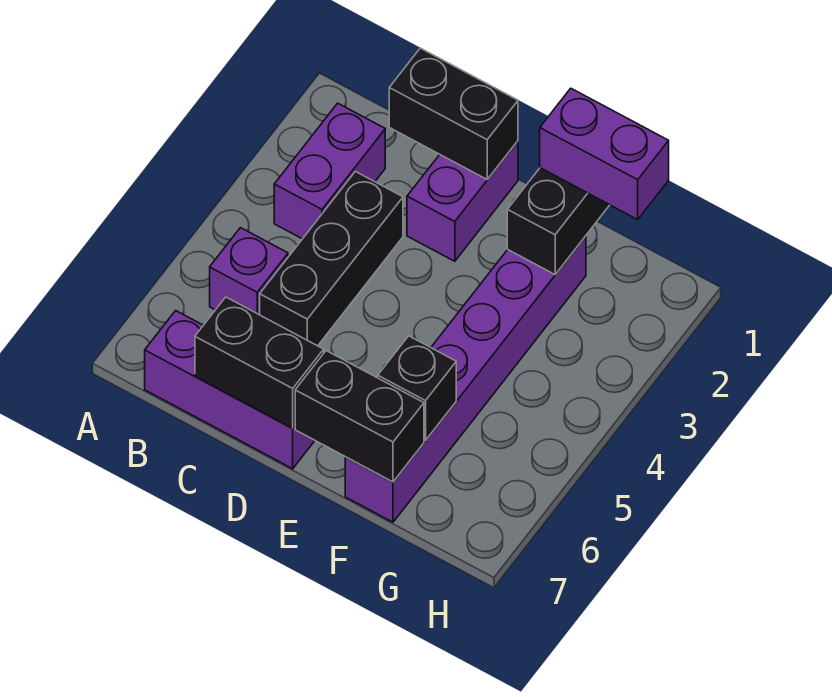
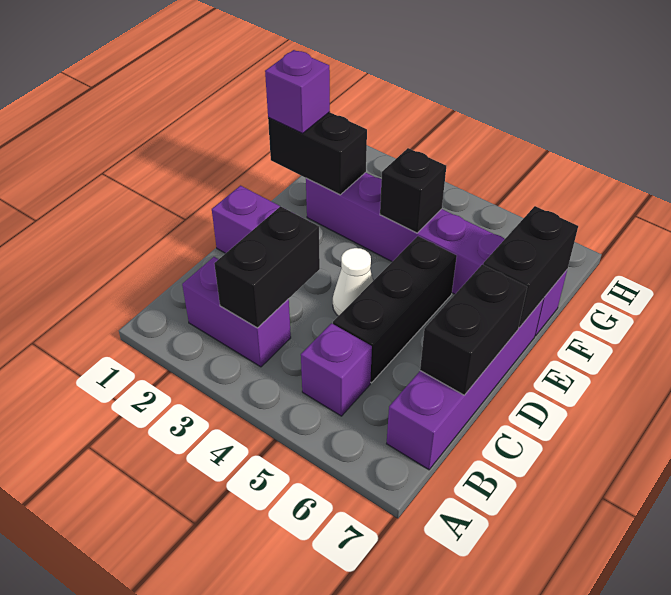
purple brick B7:D7 level 1 -> purple brick B7:E7 level 1
black brick C1:D1 level 2 -> black brick B3:C3 level 2
black brick C3:C5 level 1 -> black brick C5:E5 level 1
none -> white cone D4 level 1
purple brick F1:G1 level 3 -> purple brick F1 level 3
black brick F6 level 2 -> black brick F4 level 2

